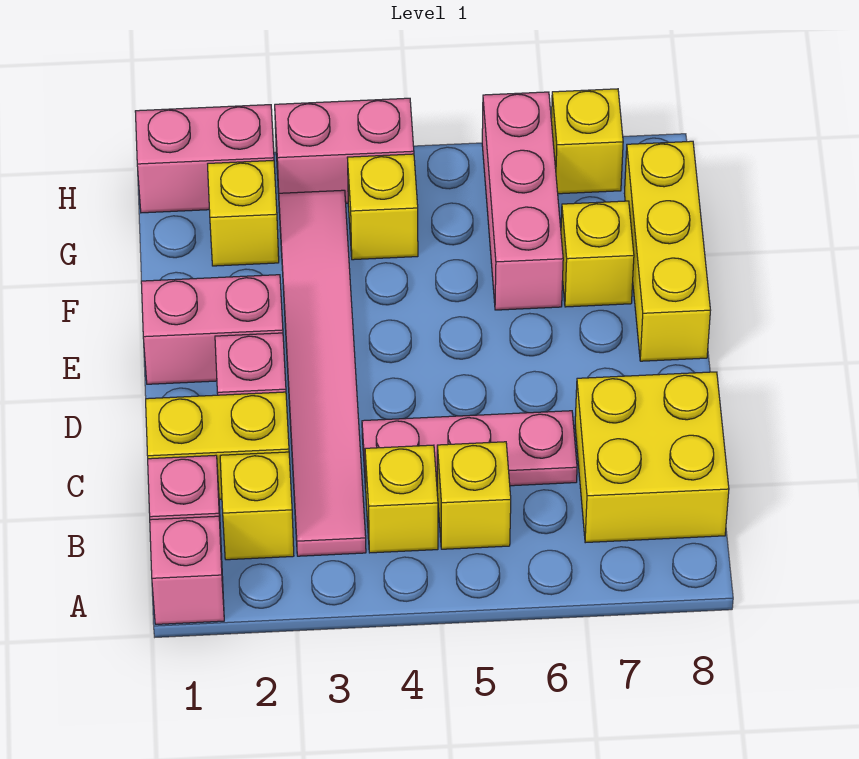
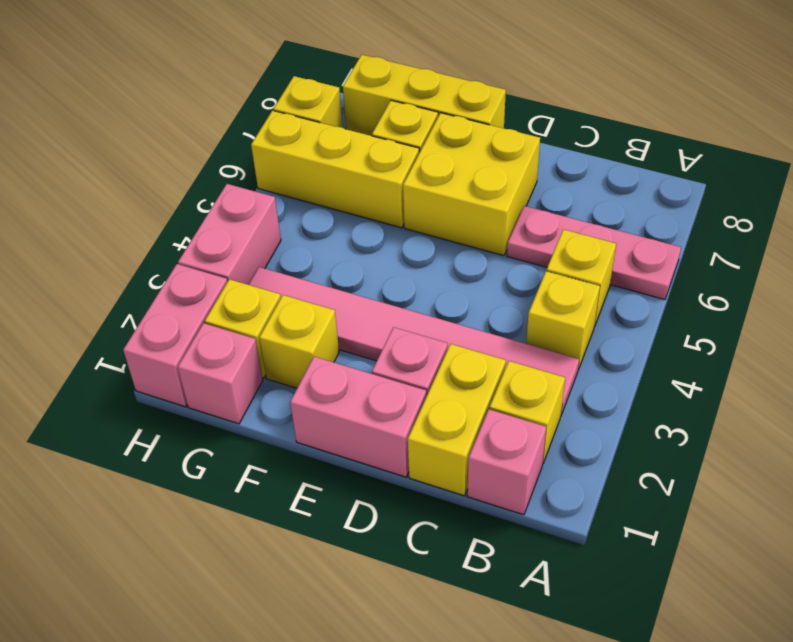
pink brick A1 level 1 -> pink brick G1 level 1
yellow brick B7:C8 level 1 -> yellow brick D6:E7 level 1
pink plate C4:C6 level 1 -> pink plate A6:C6 level 1
pink brick E1:E2 level 1 -> pink brick D1:E1 level 1
pink brick F6:H6 level 1 -> yellow brick F6:H6 level 1
yellow brick G4 level 1 -> yellow brick F2 level 1

